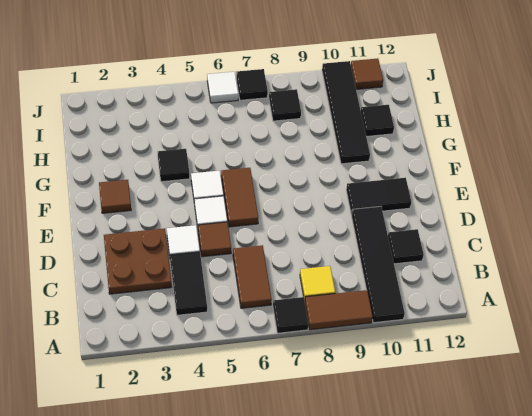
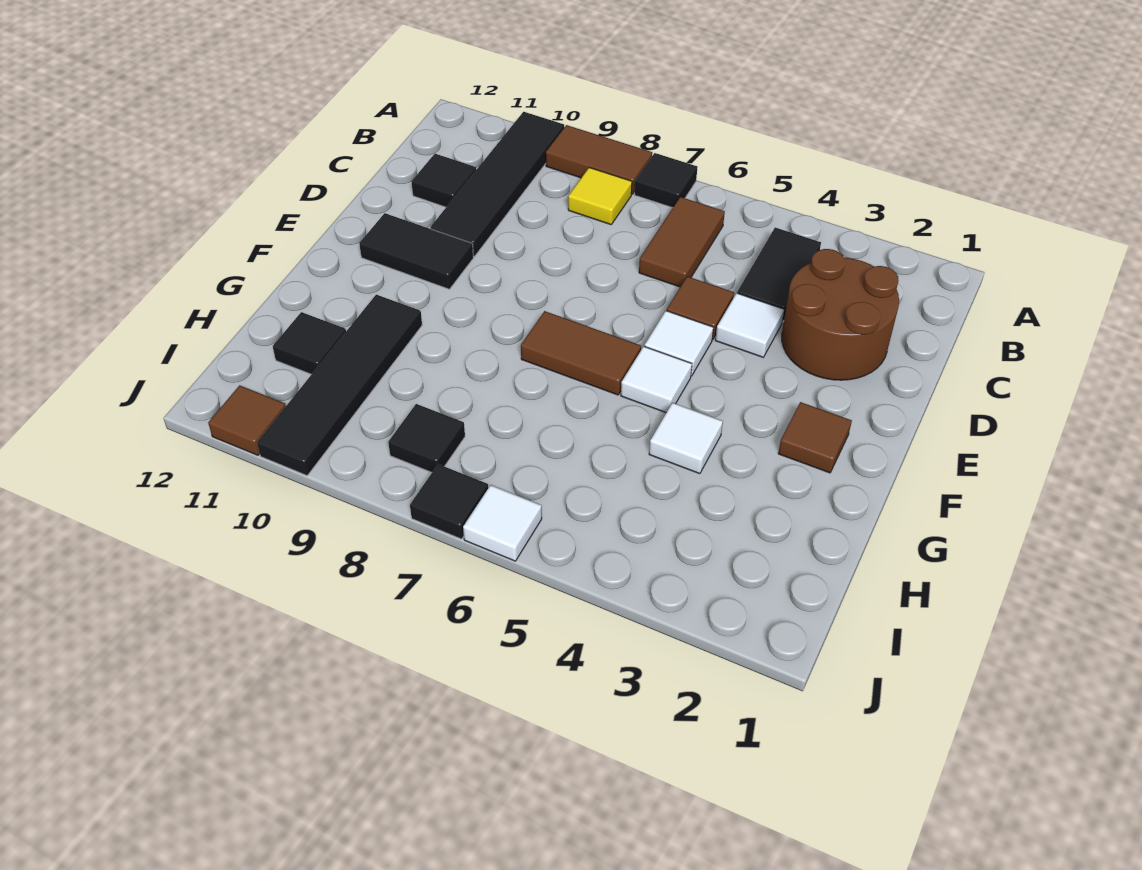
brown plate C2:D3 level 1 -> brown round brick C2:D3 level 1
brown tile E6:F6 level 1 -> brown tile F6:F7 level 1
black tile G4 level 1 -> white tile G4 level 1

